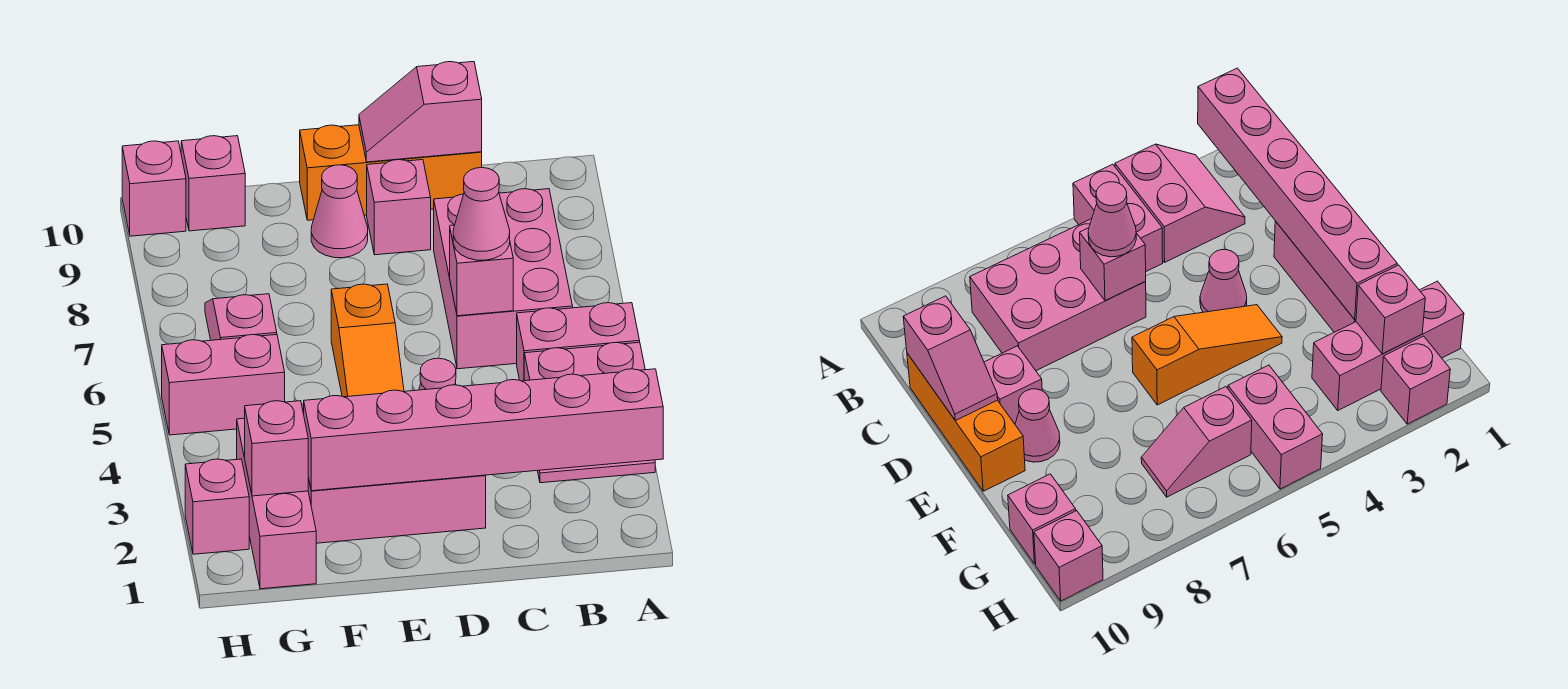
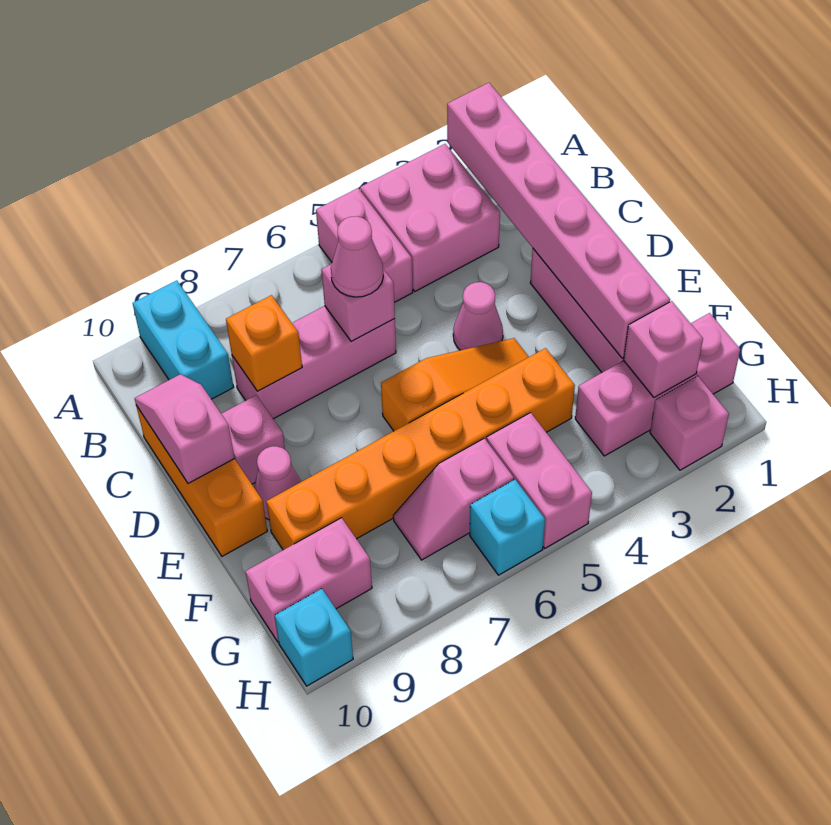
pink slope A3:B4 level 1 top 4 -> pink brick A3:B4 level 1
none -> cyan brick A9:B9 level 1
pink brick B6:C8 level 1 -> pink brick C6:C8 level 1
none -> orange brick C8 level 2
pink slope C10:D10 level 2 top C -> pink slope C10:D10 level 2 top D
none -> orange brick F4:F9 level 1
pink brick G10 level 1 -> pink brick G9:G10 level 1
none -> cyan brick H6 level 1
pink brick H10 level 1 -> cyan brick H10 level 1

